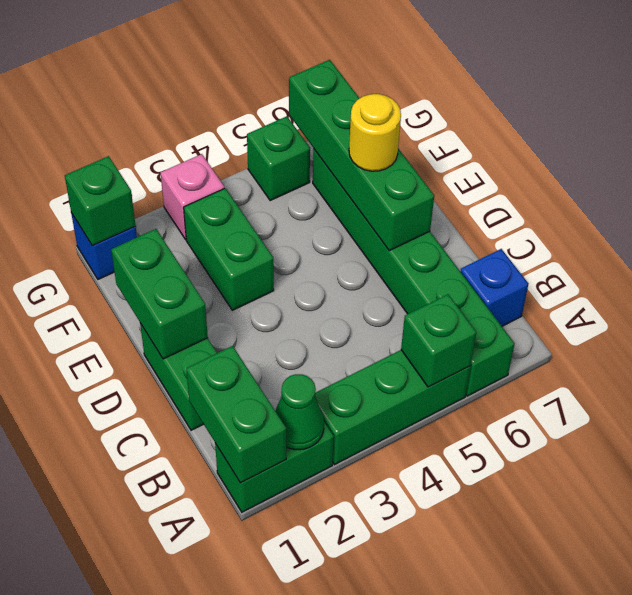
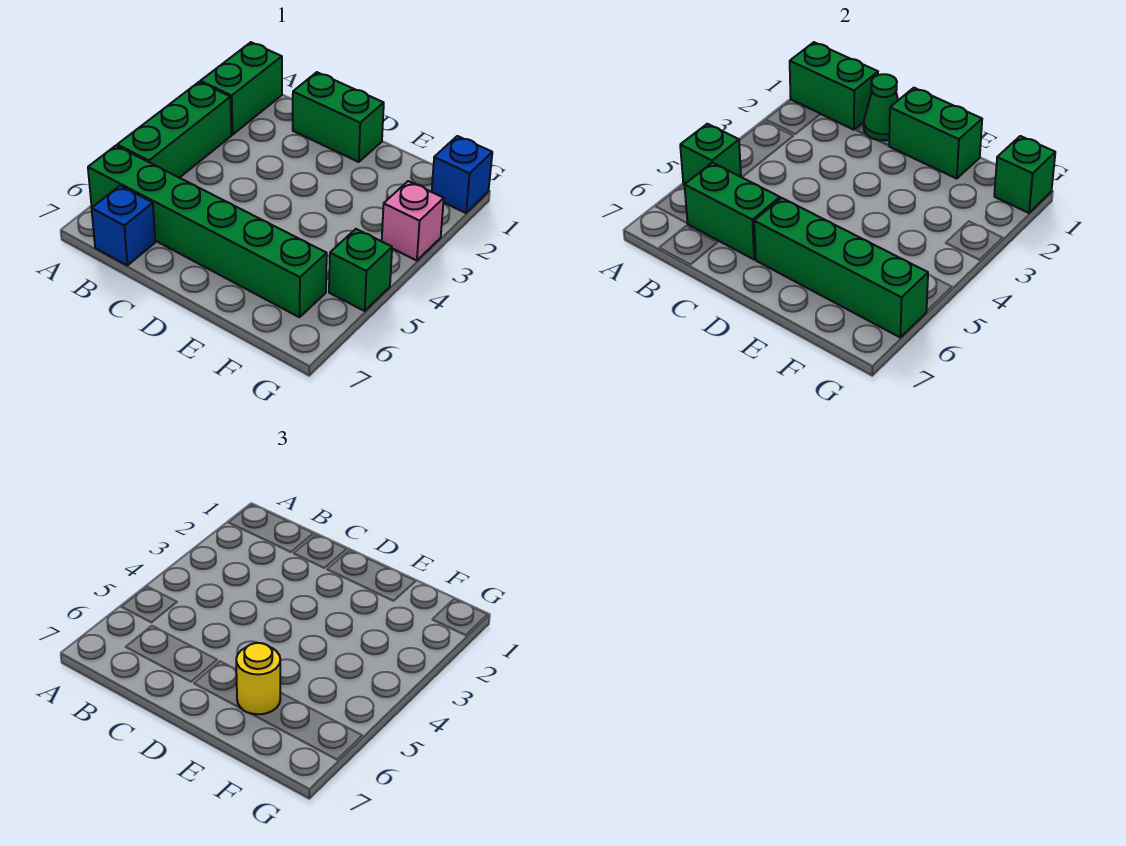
green cone A2 level 2 -> green cone C1 level 2
green brick E3:F3 level 1 -> green brick B6:C6 level 2

